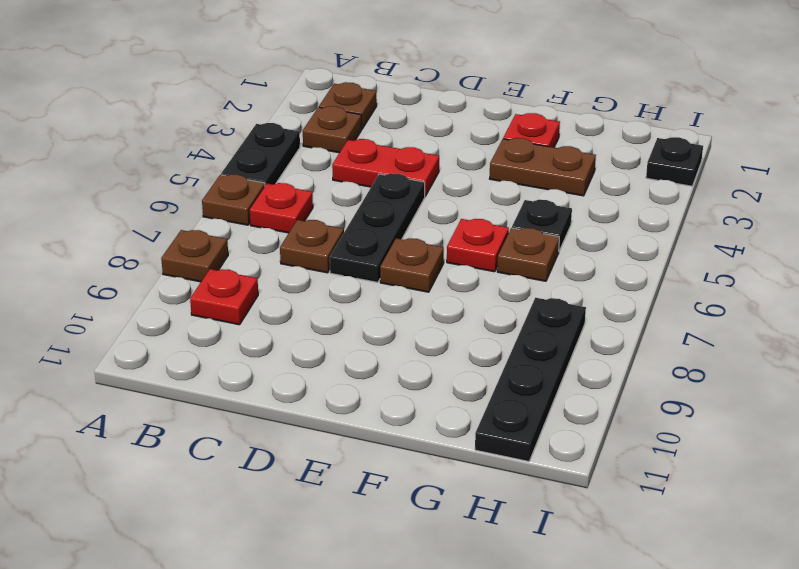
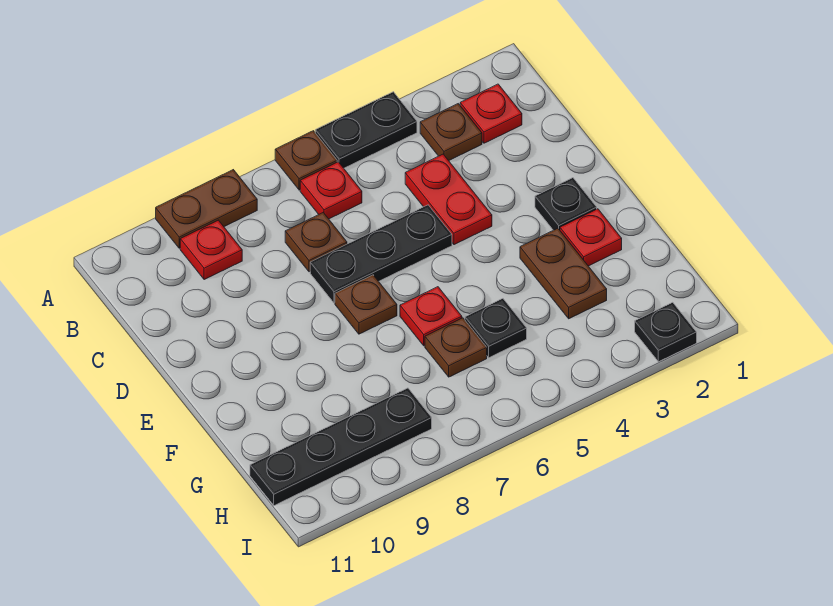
brown plate A8 level 1 -> brown plate A8:A9 level 1
brown plate B2 level 1 -> red plate B2 level 1
none -> black plate E2 level 1

